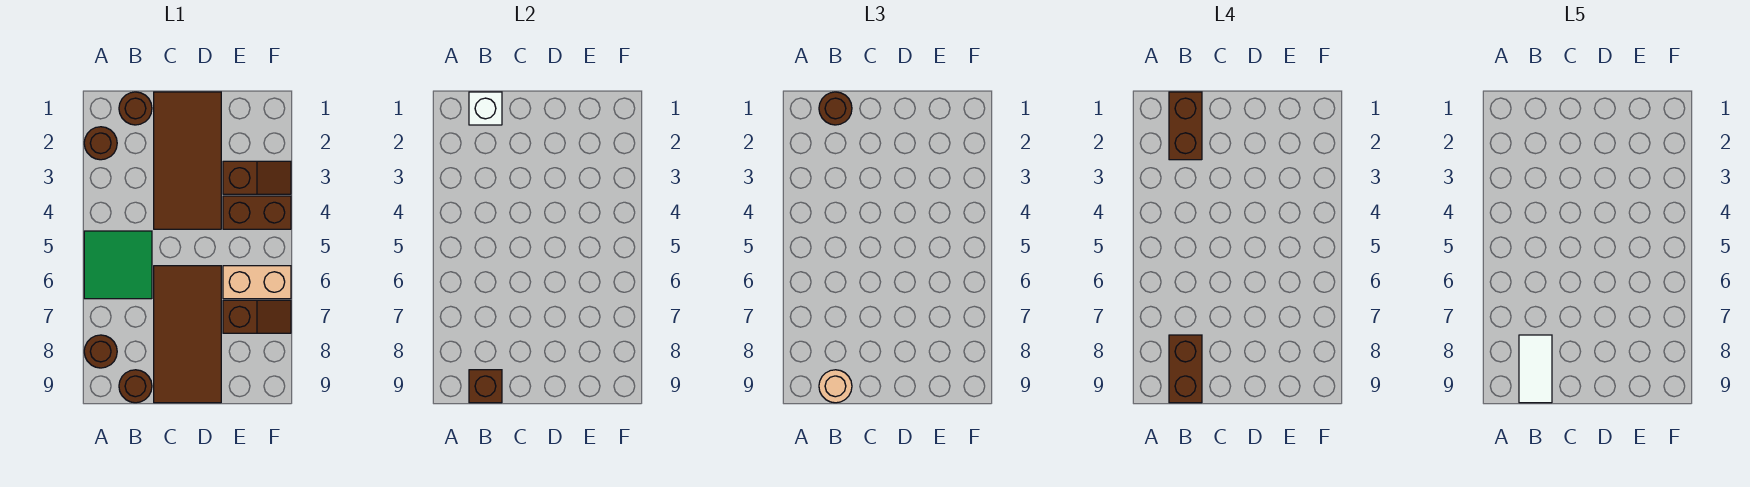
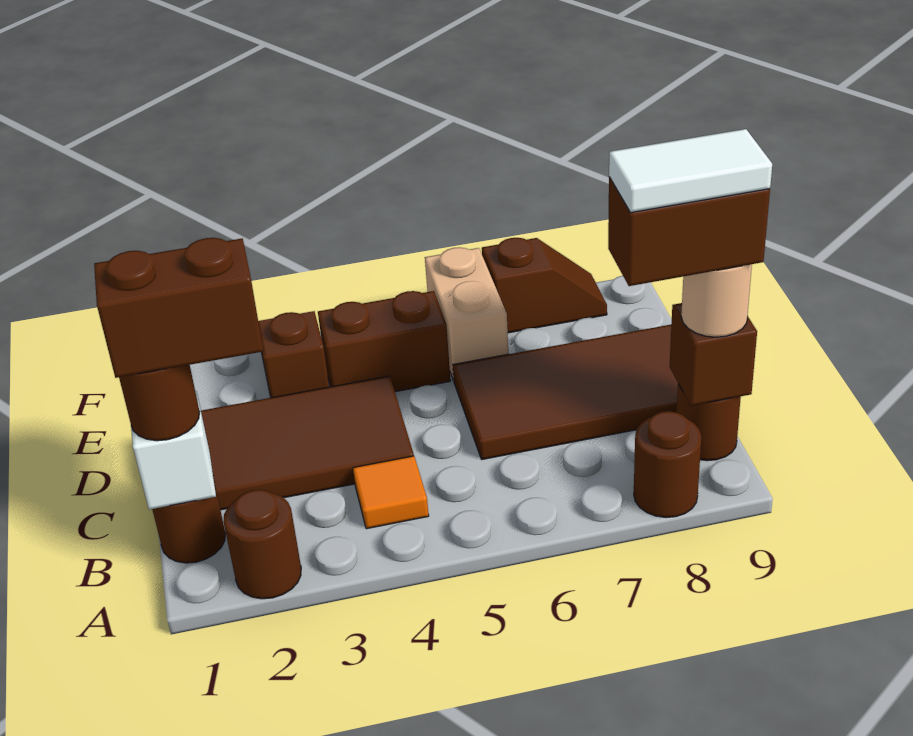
green tile A5:B6 level 1 -> none
none -> orange tile B4 level 1
brown brick E4:F4 level 1 -> brown brick E4:E5 level 1
brown slope E7:F7 level 1 top E -> brown slope F7:F8 level 1 top 7

